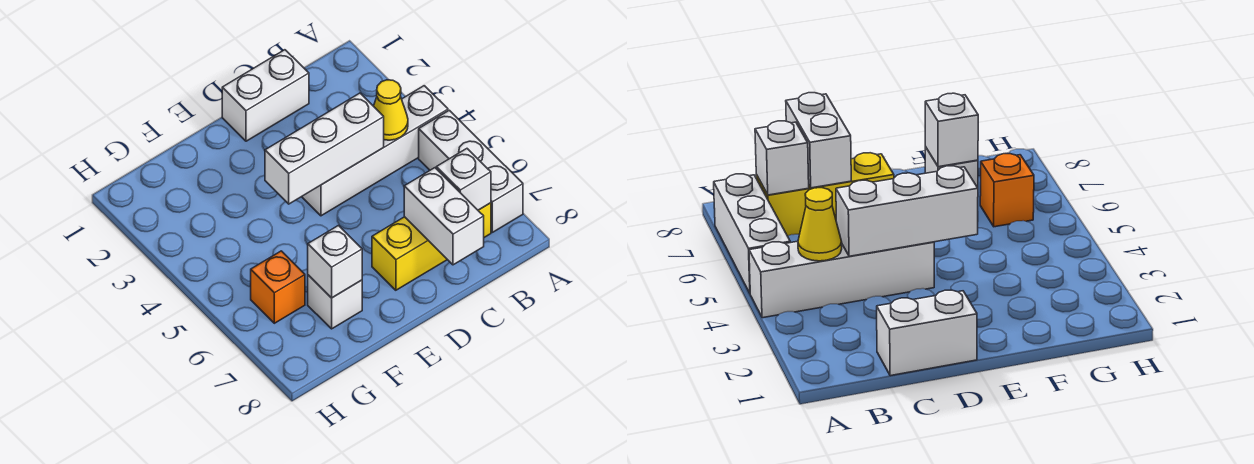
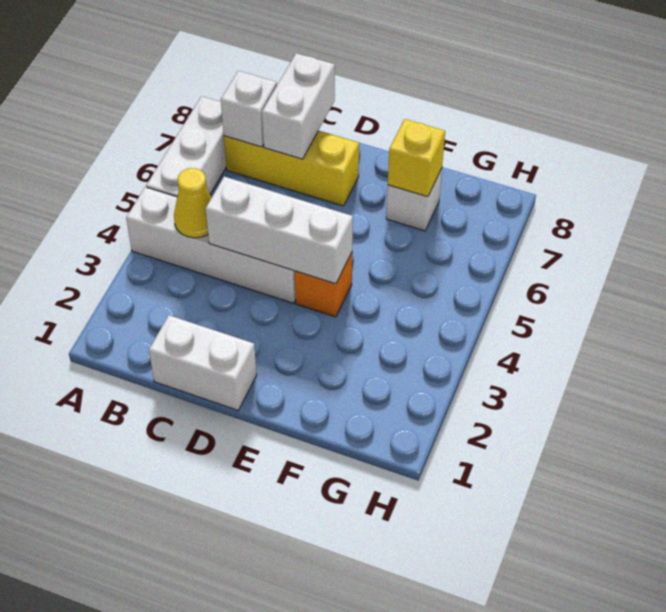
white brick F7 level 2 -> yellow brick F7 level 2
orange brick G6 level 1 -> orange brick E4 level 1

